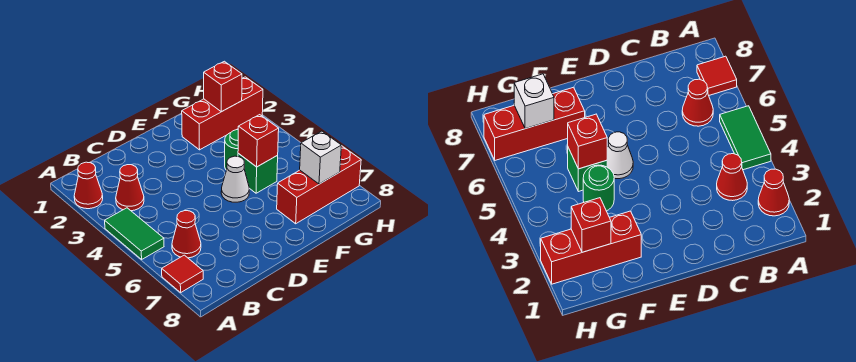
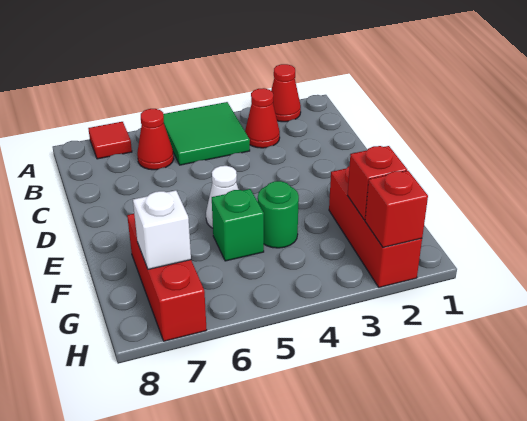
green tile A4:A5 level 1 -> green tile A4:B5 level 1
red brick F5 level 2 -> red brick H2 level 2

